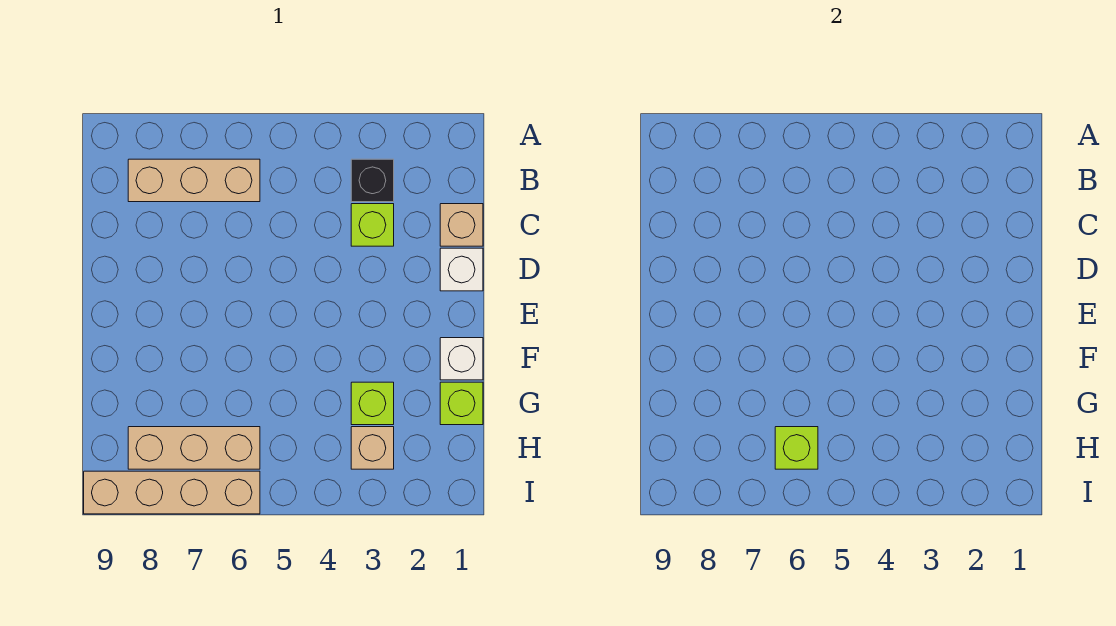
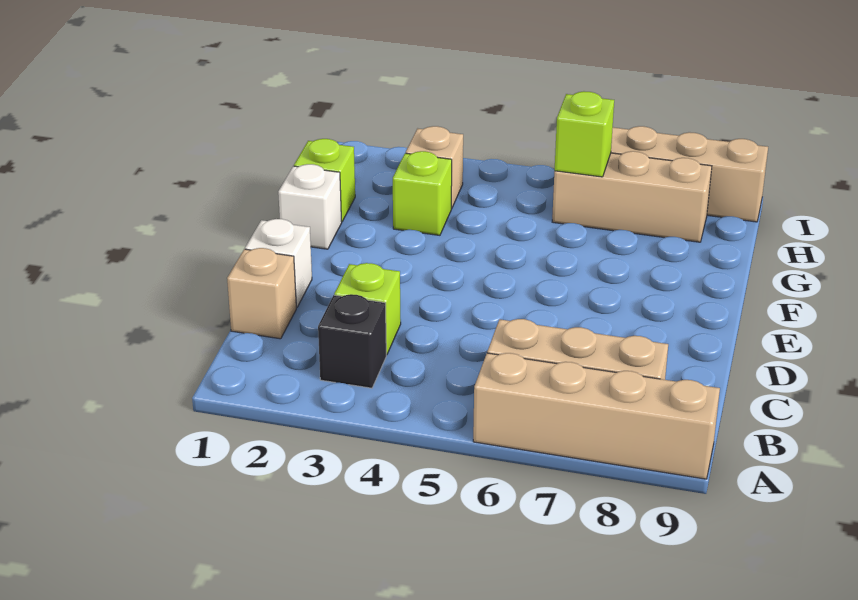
none -> tan brick A6:A9 level 1

